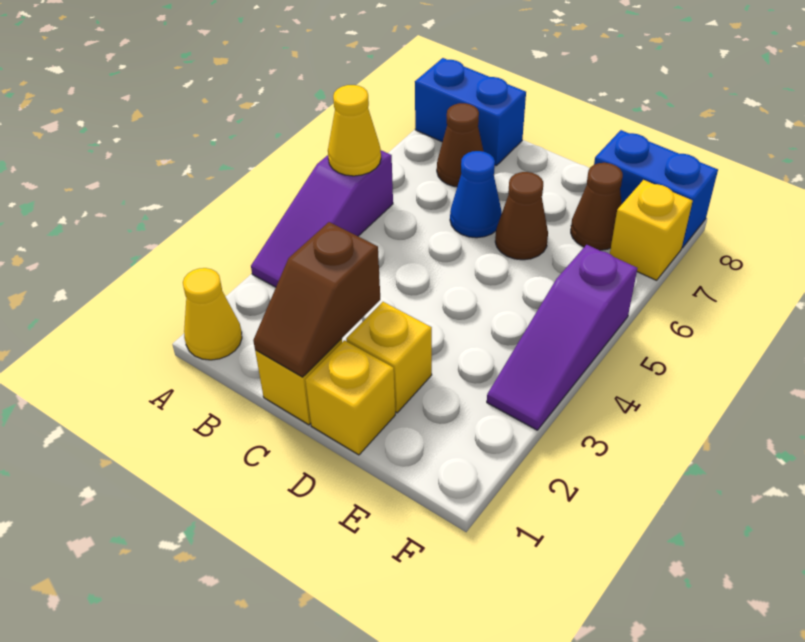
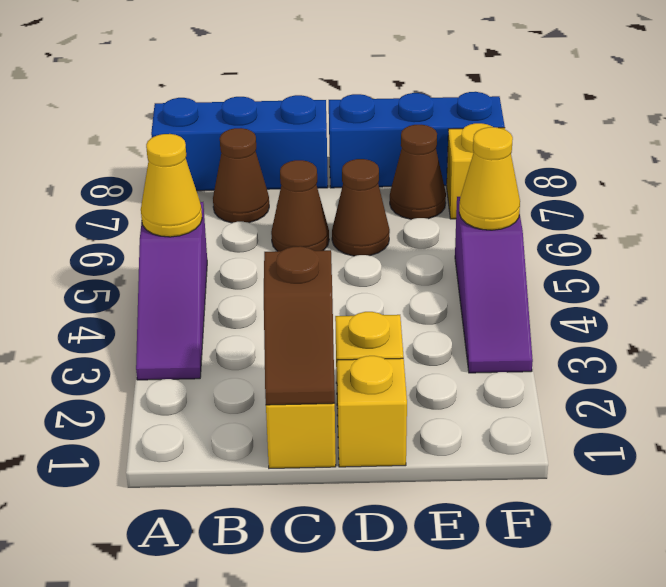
yellow cone A1 level 1 -> yellow cone F5 level 2
blue brick A8:B8 level 1 -> blue brick A8:C8 level 1
blue cone C6 level 1 -> brown cone C6 level 1
blue brick E8:F8 level 1 -> blue brick D8:F8 level 1

